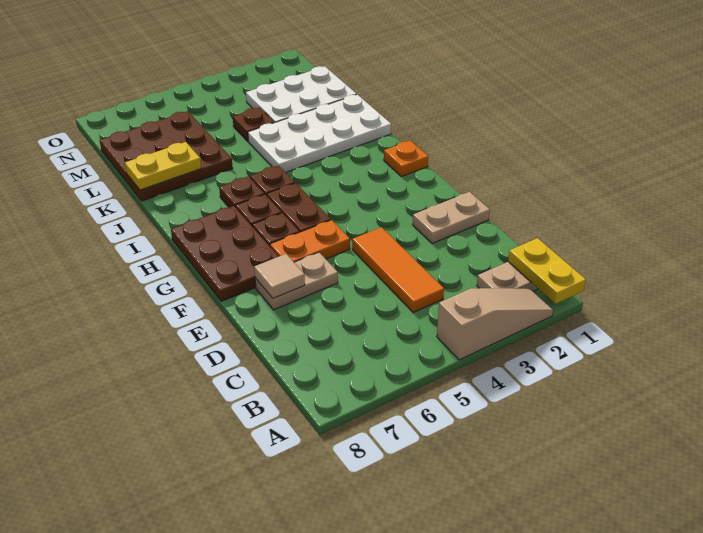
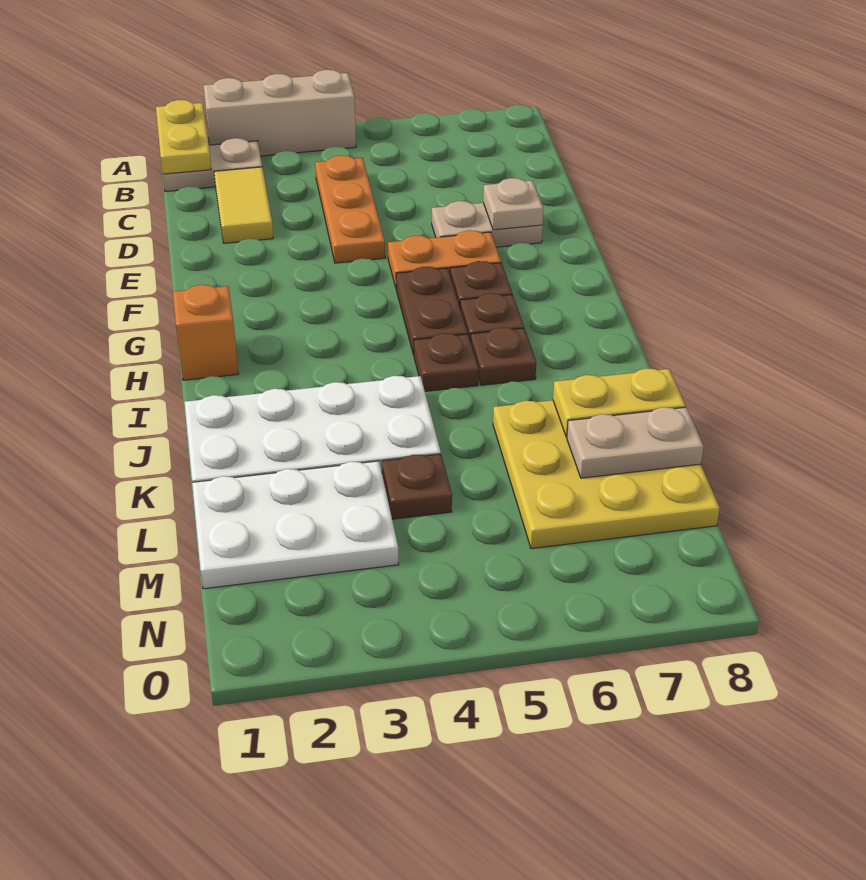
tan slope A2:A4 level 1 top 4 -> tan brick A2:A4 level 1
none -> yellow tile C2:D2 level 1
orange tile C4:E4 level 1 -> orange plate C4:E4 level 1
tan plate E1:E2 level 1 -> tan plate L7:L8 level 2
tan tile E7 level 2 -> tan plate E7 level 2
brown plate F7:H8 level 1 -> none
orange plate H1 level 1 -> orange brick H1 level 1
brown plate K6:M8 level 1 -> yellow plate K6:M8 level 1

